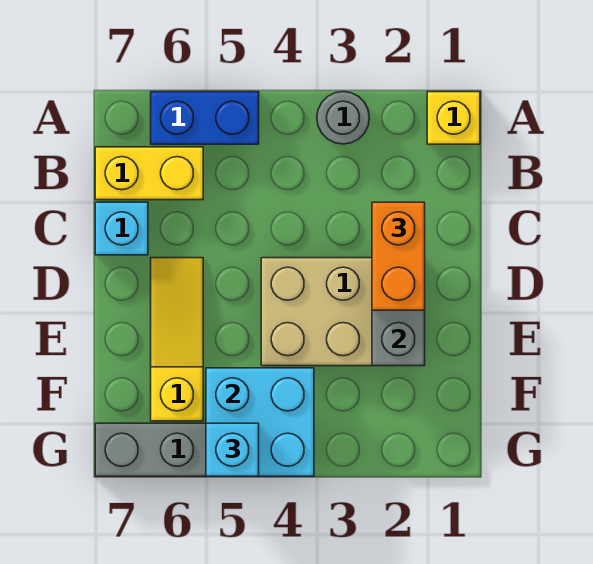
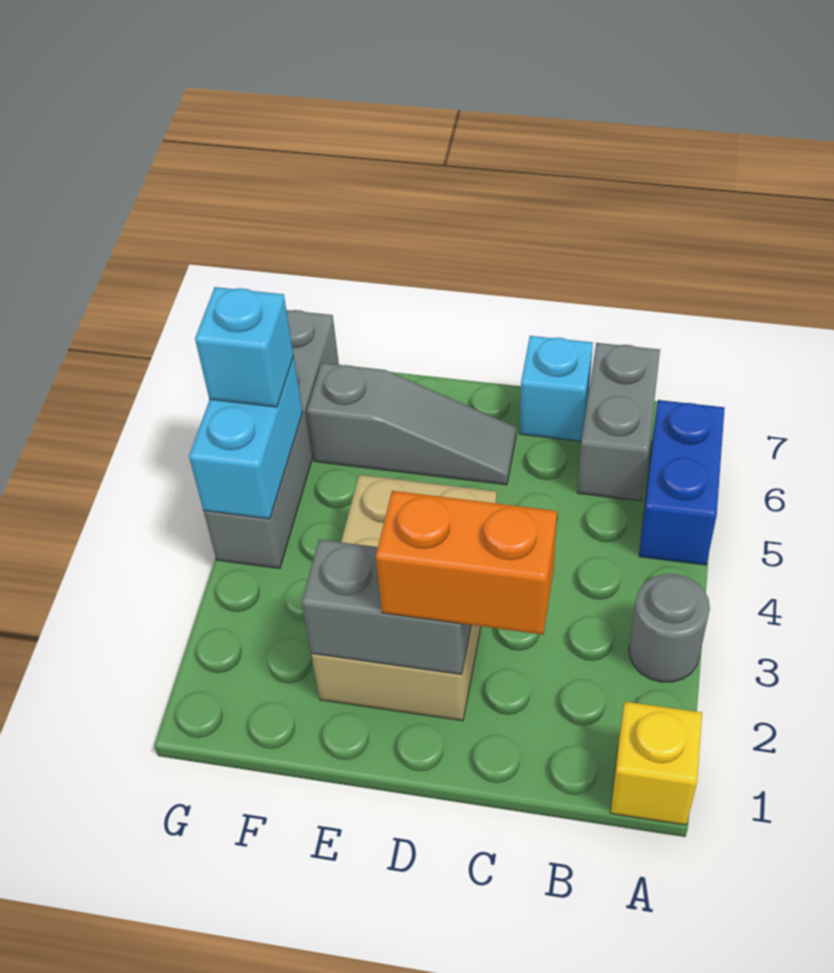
yellow brick B6:B7 level 1 -> grey brick B6:B7 level 1
yellow slope D6:F6 level 1 top F -> grey slope D6:F6 level 1 top F
cyan brick F4:G5 level 2 -> cyan brick G4:G5 level 2

